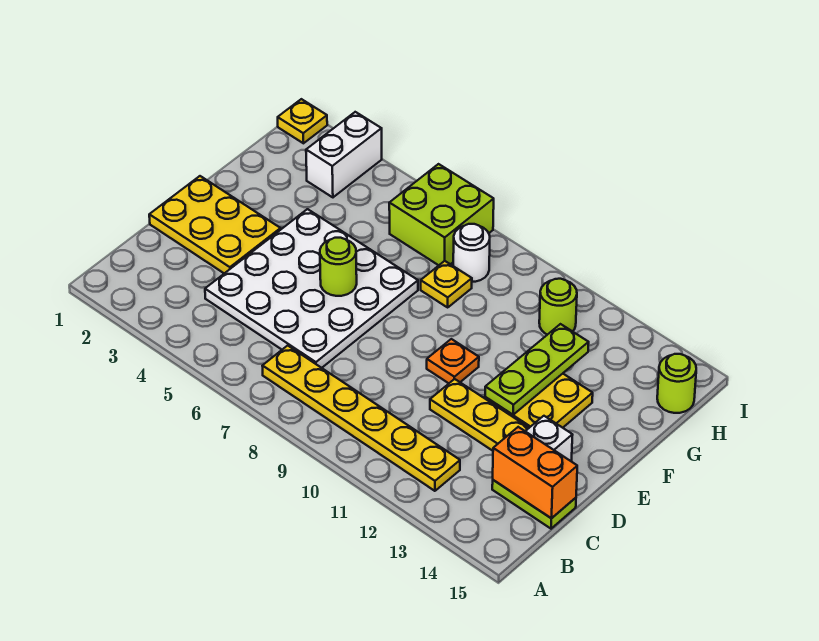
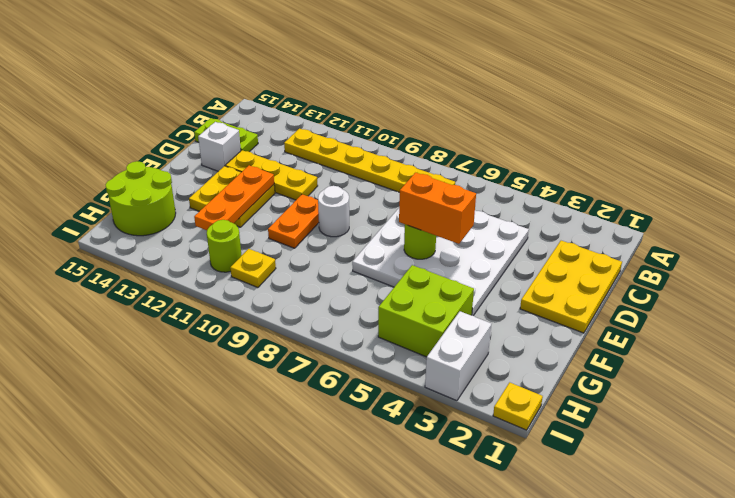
orange brick C14:C15 level 2 -> orange brick E5:E6 level 3
yellow plate D1:E3 level 1 -> yellow plate C1:E2 level 1
orange plate E10 level 1 -> orange plate E10:F10 level 1
lime plate E12:G12 level 2 -> orange plate E12:G12 level 2
yellow plate G8 level 1 -> yellow plate H10 level 1
lime brick H6:I7 level 1 -> lime brick G4:H5 level 1
white round brick H8 level 1 -> white round brick E9 level 1
lime round brick H15 level 1 -> lime round brick G14:H15 level 1

